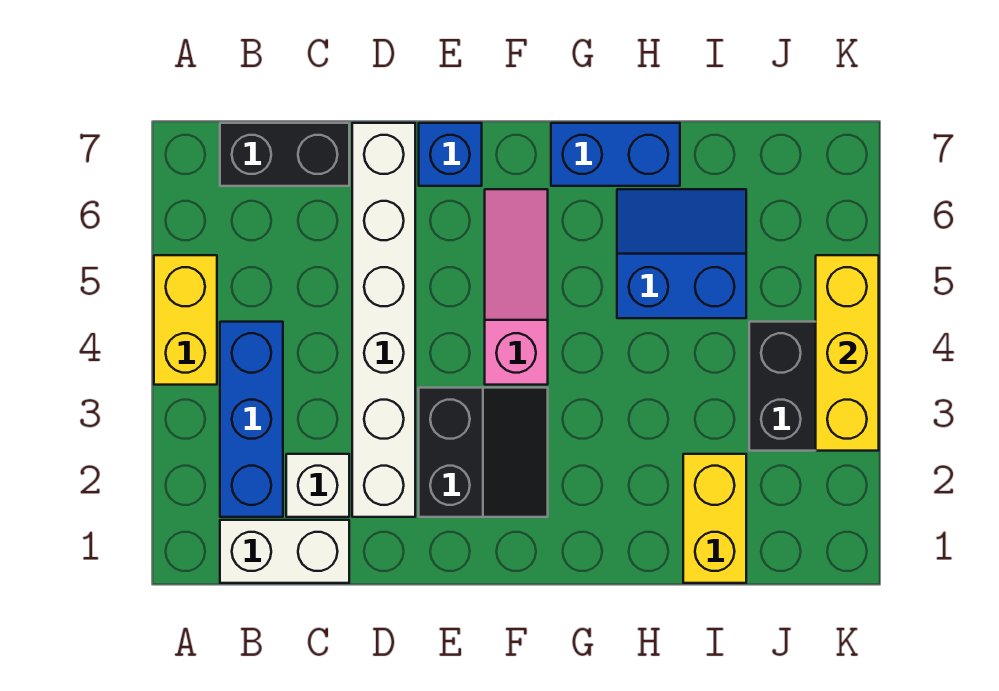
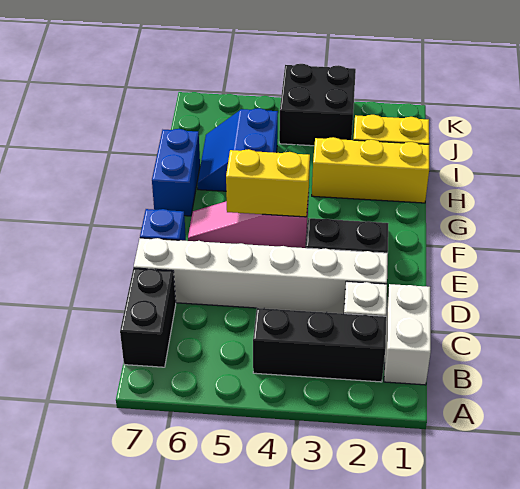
yellow brick A4:A5 level 1 -> yellow brick F4:F5 level 2
blue brick B2:B4 level 1 -> black brick B2:B4 level 1
yellow brick K3:K5 level 2 -> yellow brick H1:H3 level 1

